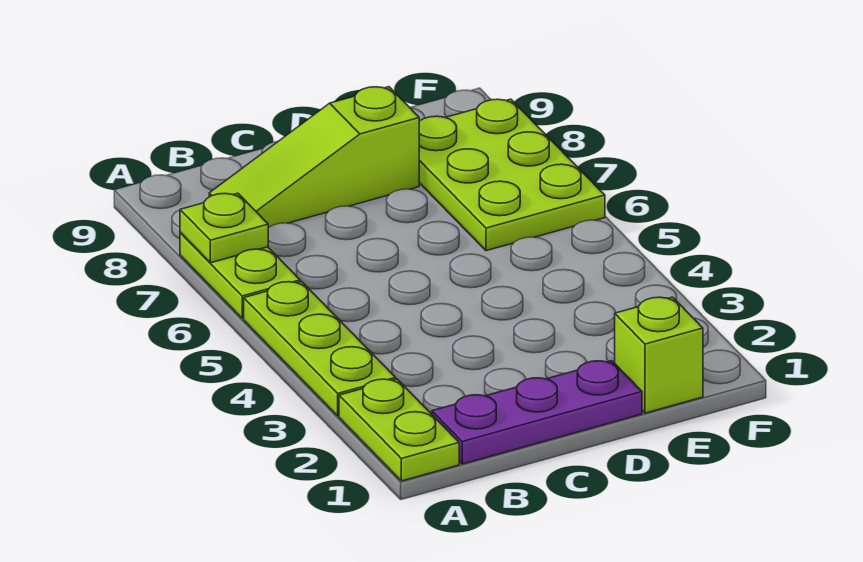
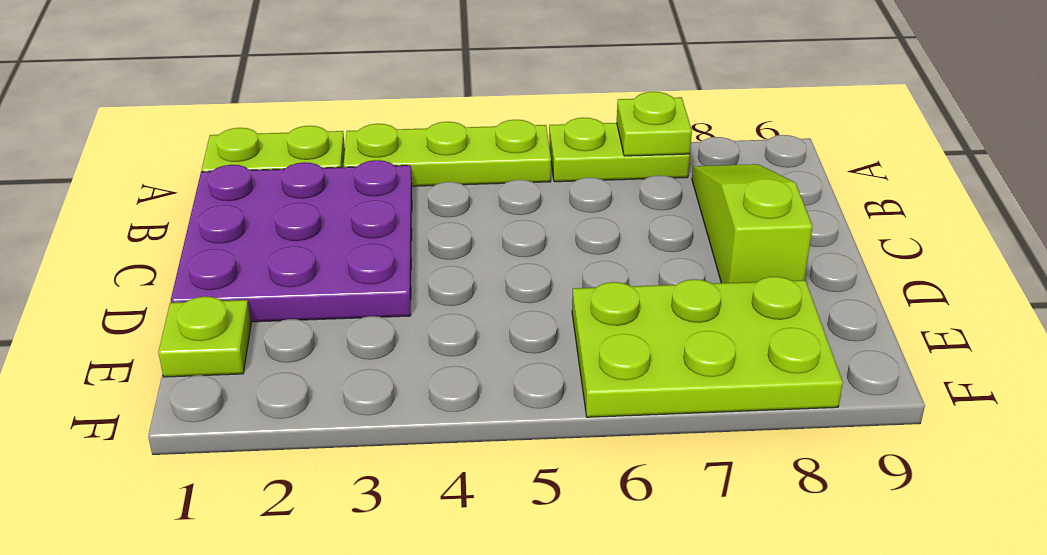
purple plate B1:D1 level 1 -> purple plate B1:D3 level 1
lime brick E1 level 1 -> lime plate E1 level 1

